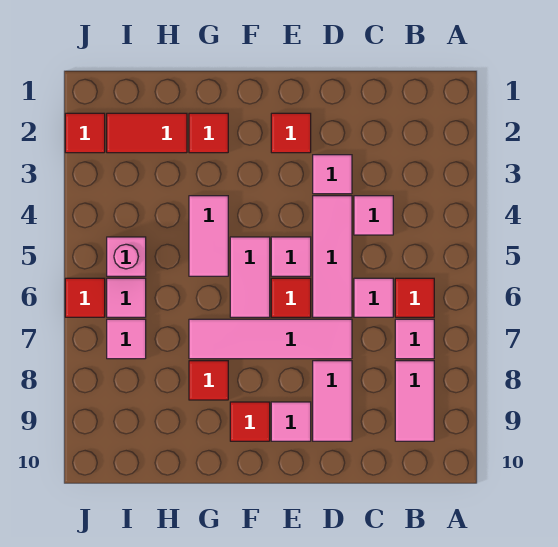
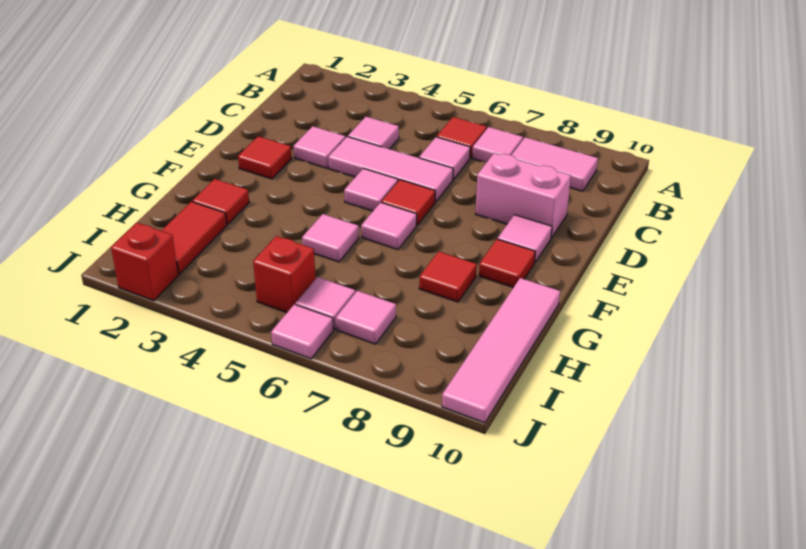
pink tile D7:G7 level 1 -> pink tile G10:J10 level 1
pink tile D8:D9 level 1 -> pink brick D8:D9 level 1
pink tile F5:F6 level 1 -> pink tile F6 level 1
pink tile G4:G5 level 1 -> pink tile G5 level 1
pink brick I5 level 1 -> red brick I5 level 1
red tile J2 level 1 -> red brick J2 level 1
red tile J6 level 1 -> pink tile J6 level 1

